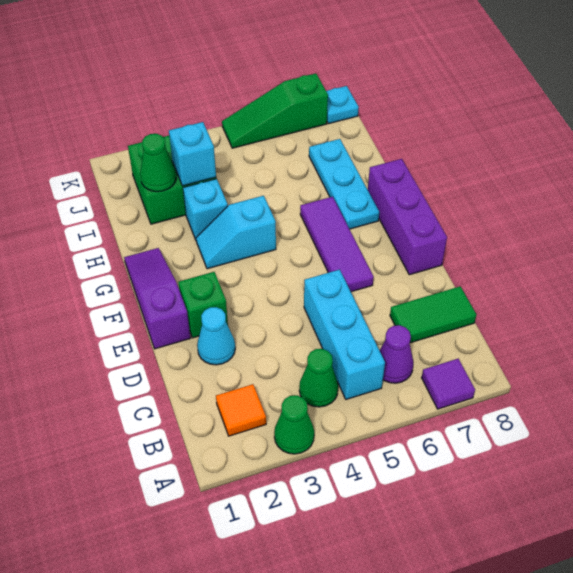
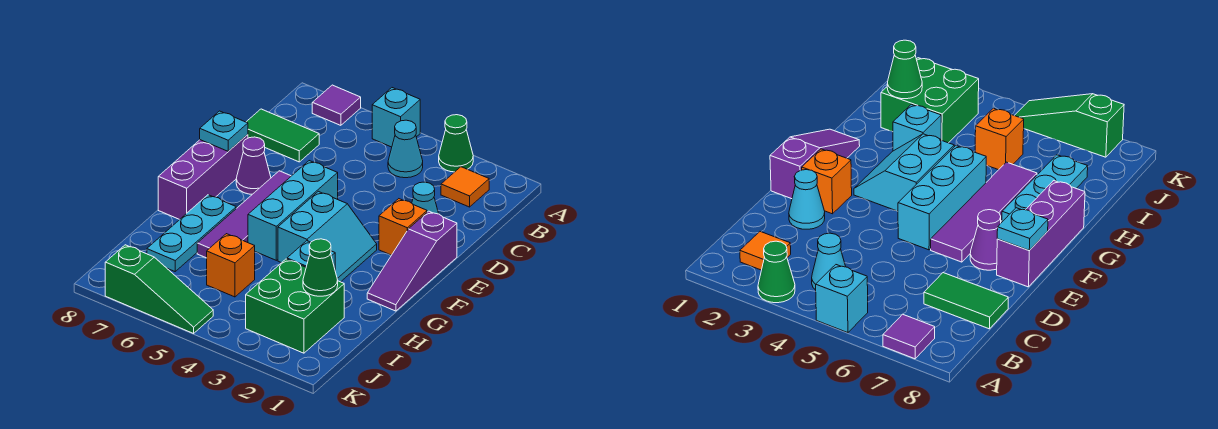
green cone B4 level 1 -> cyan cone B4 level 1
cyan brick B5:D5 level 1 -> cyan brick E5:G5 level 1
purple cone B6 level 1 -> purple cone E7 level 1
green brick E2 level 1 -> orange brick E2 level 1
purple tile E6:G6 level 1 -> purple tile E6:H6 level 1
cyan slope G3:G4 level 1 top 4 -> cyan slope F3:G4 level 1 top 4
cyan brick I3 level 2 -> cyan brick A5 level 1
none -> orange brick I5 level 1
cyan plate K8 level 1 -> cyan plate E8 level 2

